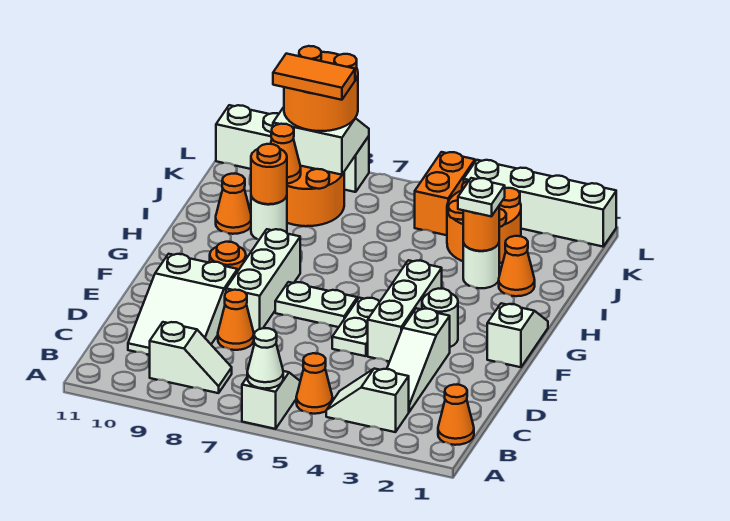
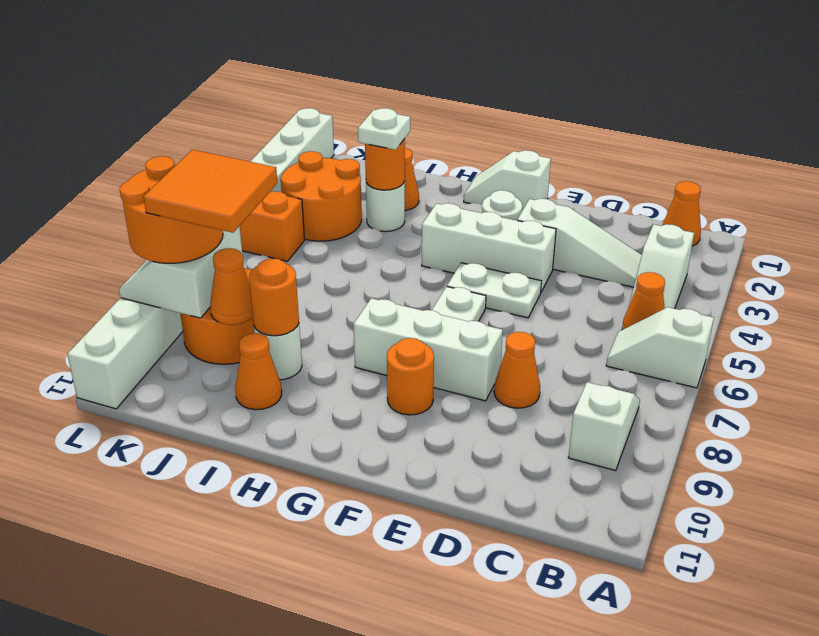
white cone A6 level 2 -> none
white slope C9:E10 level 1 top E -> none
orange tile K8:K9 level 4 -> orange tile J8:K9 level 4

